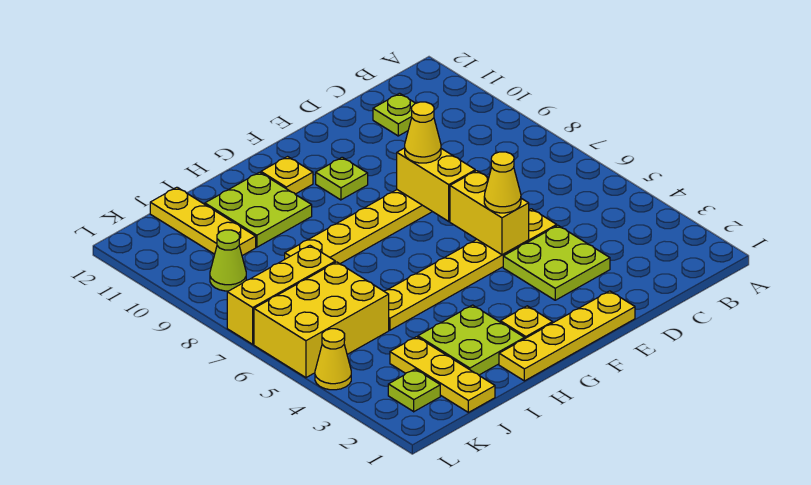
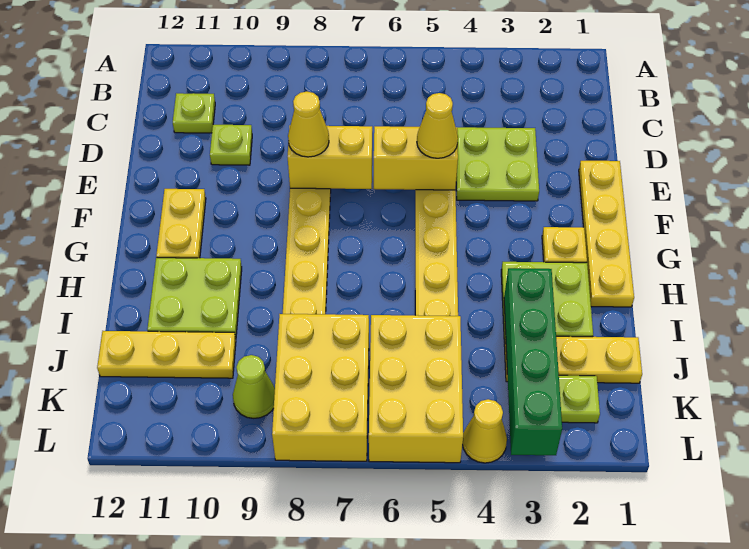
lime plate F10 level 1 -> lime plate D10 level 1
yellow plate G11 level 1 -> yellow plate F11:G11 level 1
none -> green brick I3:L3 level 2
yellow brick J7:L7 level 1 -> yellow brick J7:L8 level 1

